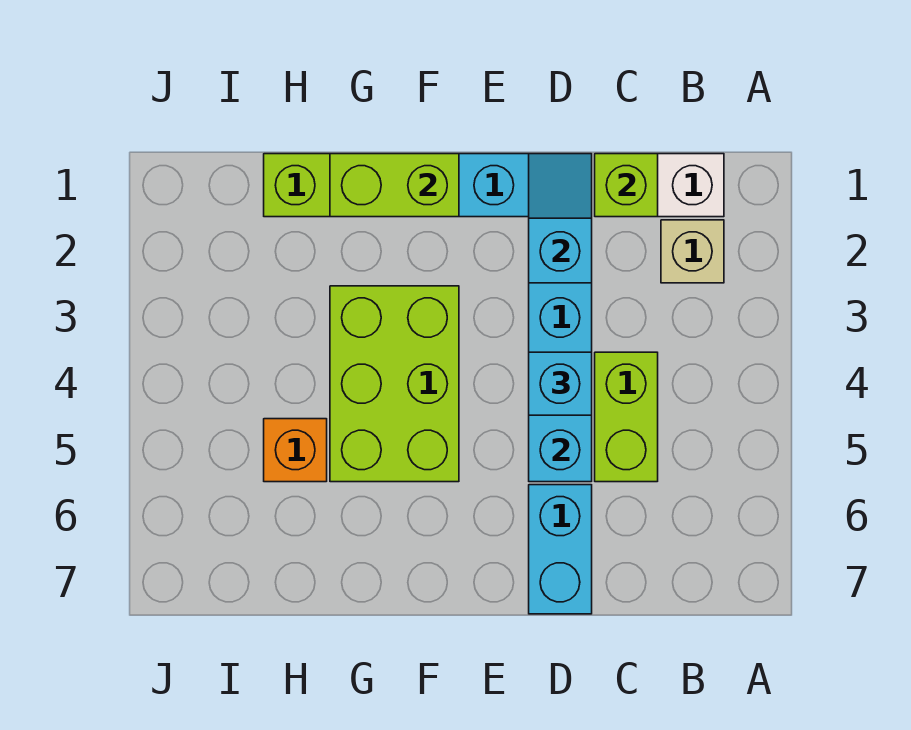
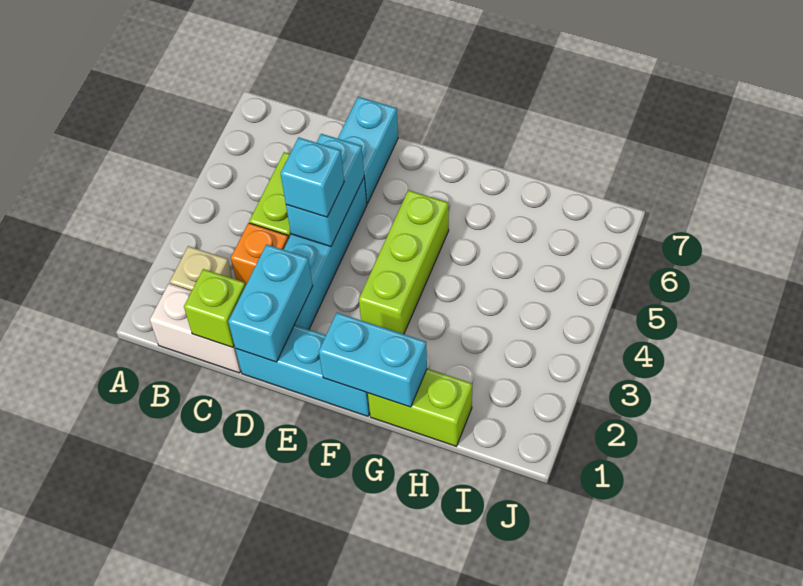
cyan slope D1:D2 level 2 top 2 -> cyan brick D1:D2 level 2
lime brick F1:G1 level 2 -> cyan brick F1:G1 level 2
lime brick F3:G5 level 1 -> lime brick F3:F5 level 1
orange brick H5 level 1 -> orange brick C3 level 1

